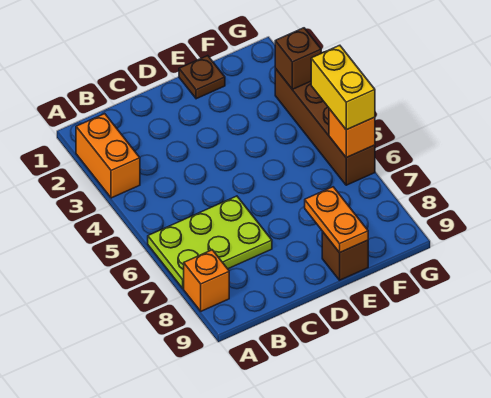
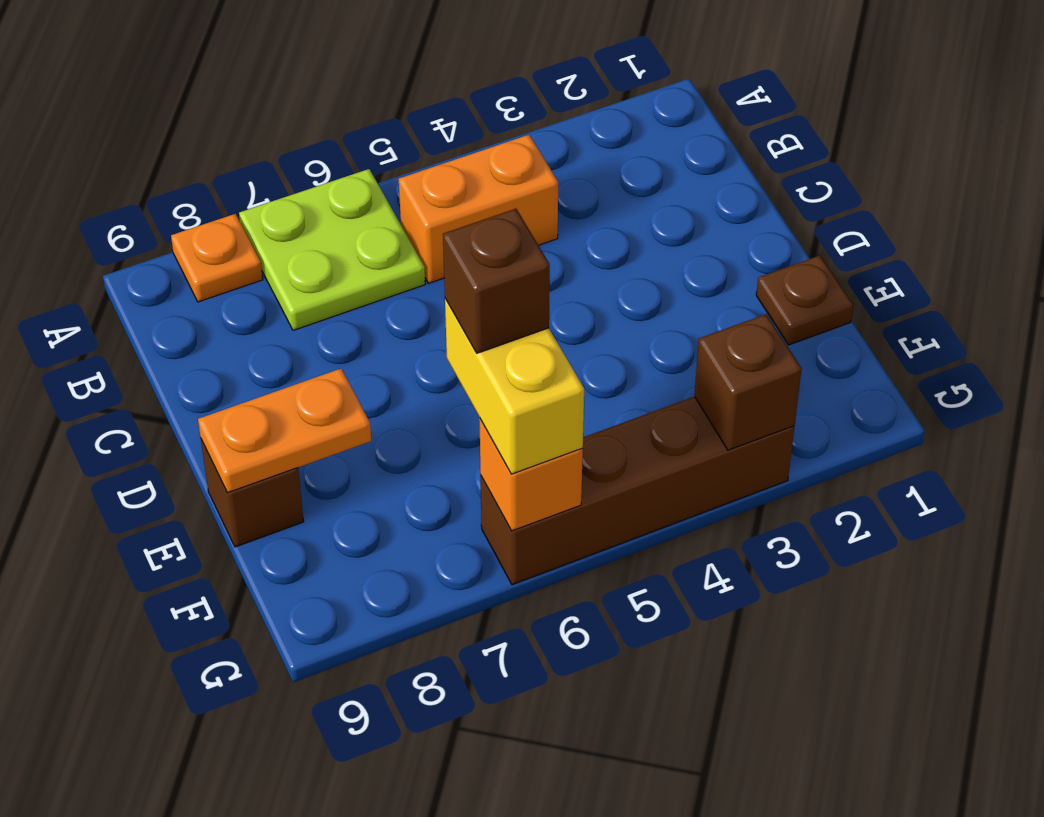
orange brick A2:A3 level 1 -> orange brick B4:B5 level 1
lime plate A6:C7 level 1 -> lime plate A6:B7 level 1
orange brick A8 level 1 -> orange plate A8 level 1
none -> brown brick F6 level 4
yellow brick G5:G6 level 3 -> yellow brick F6:G6 level 3

